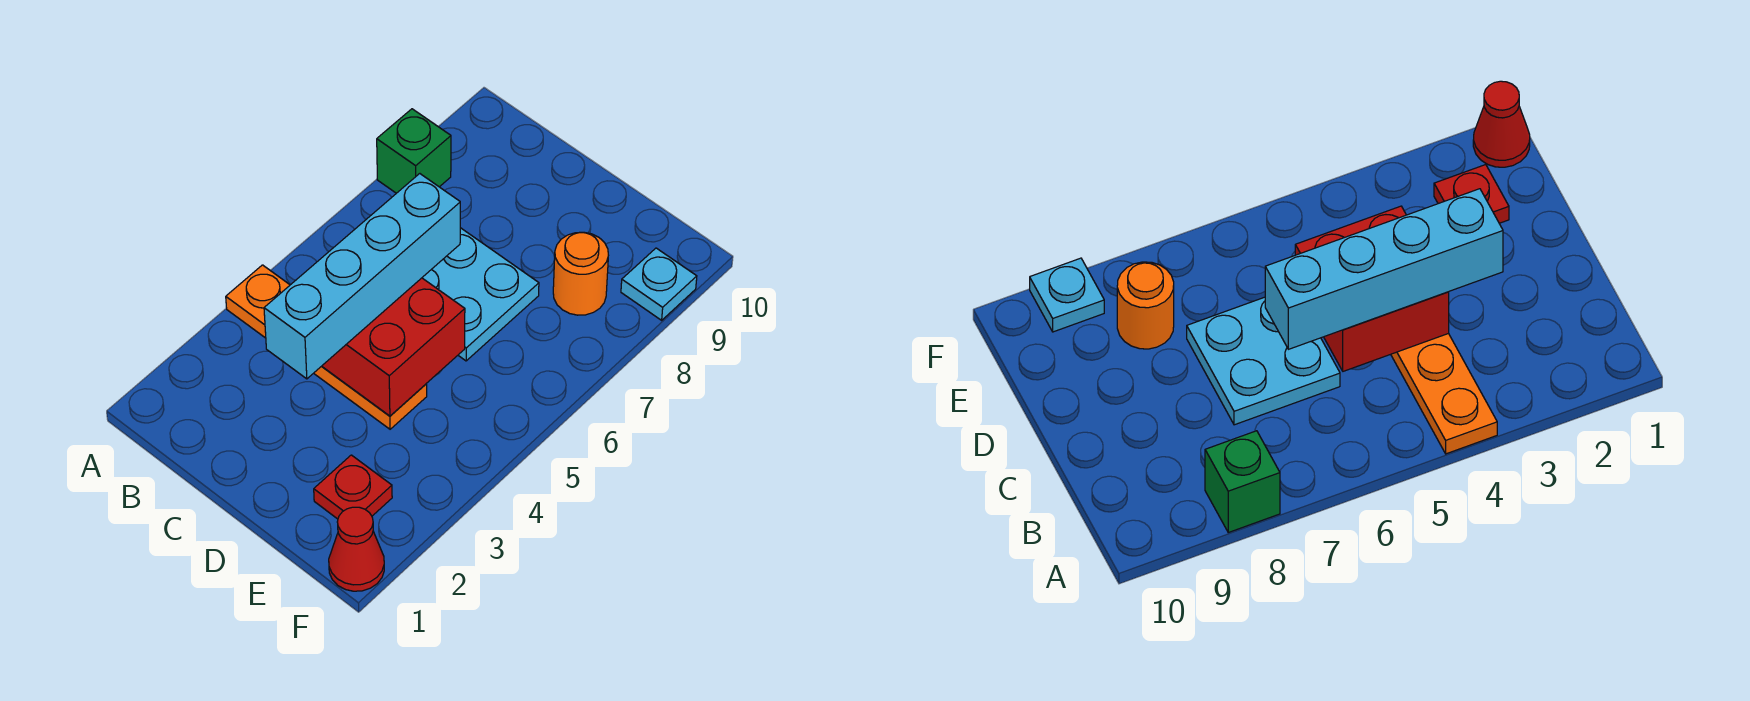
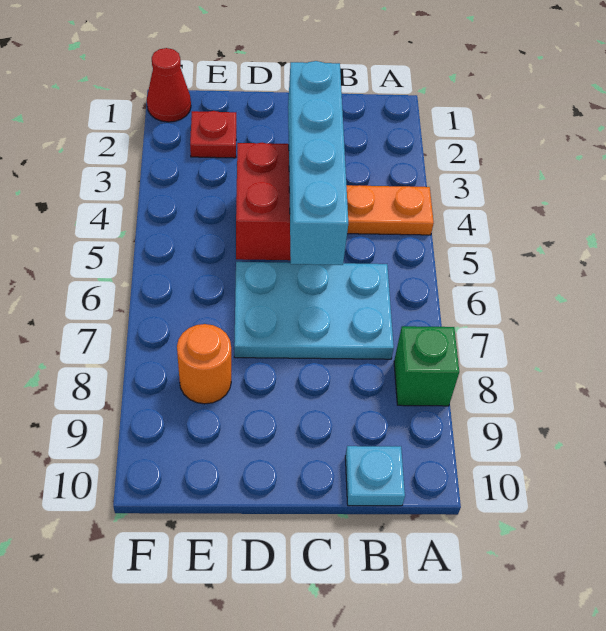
cyan plate C6:D7 level 1 -> cyan plate B6:D7 level 1
cyan plate F9 level 1 -> cyan plate B10 level 1

